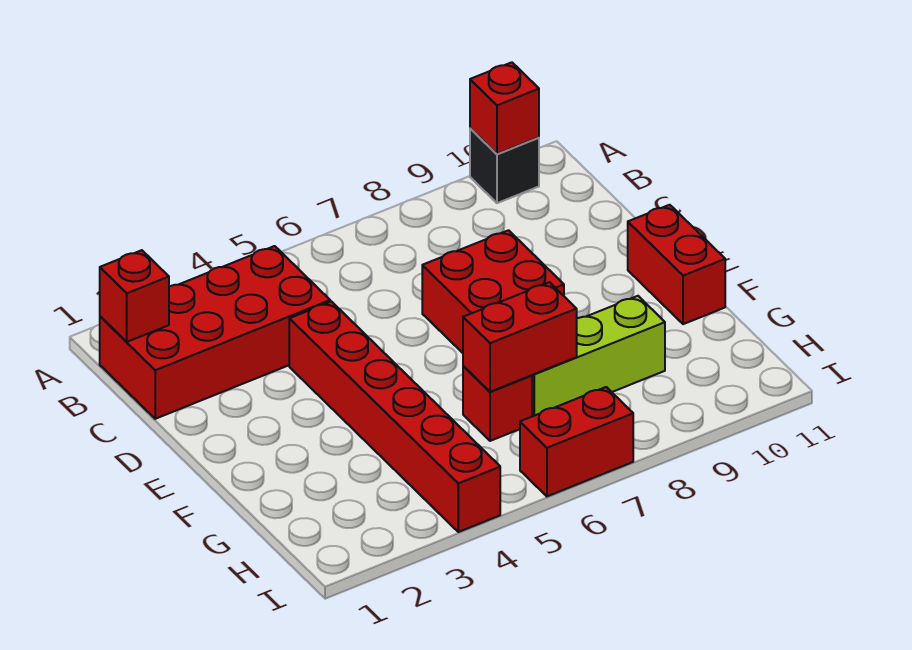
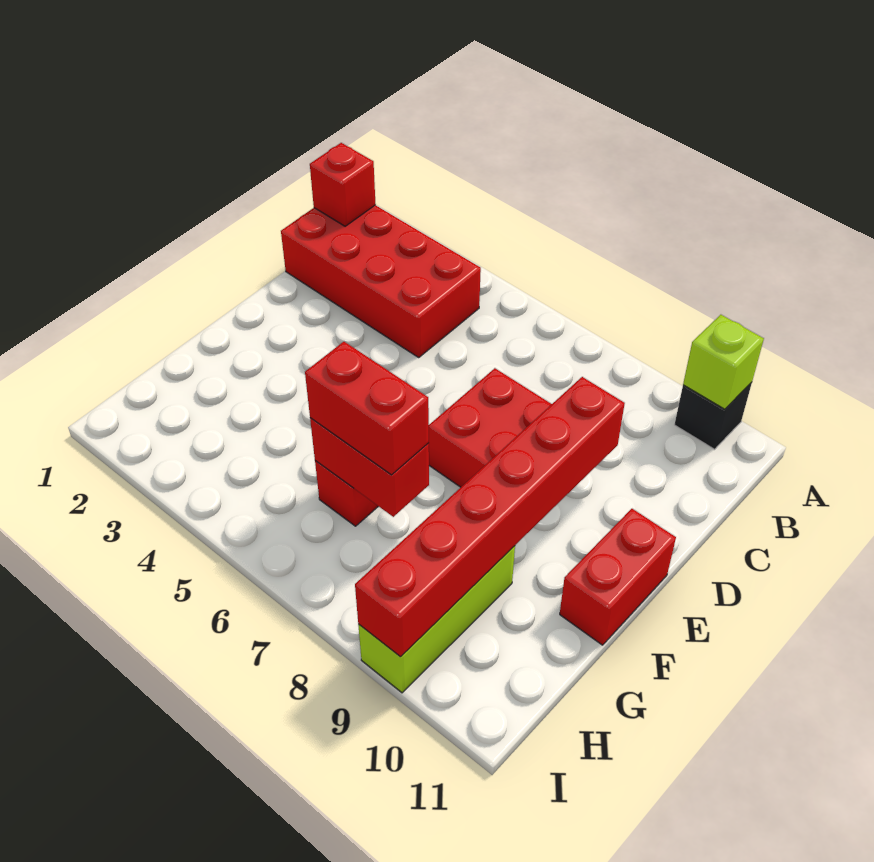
red brick A10 level 2 -> lime brick A10 level 2
red brick D4:I4 level 1 -> red brick D9:I9 level 2
lime brick G7:G9 level 1 -> lime brick G9:I9 level 1
red brick I6:I7 level 1 -> red brick G6:G7 level 3

